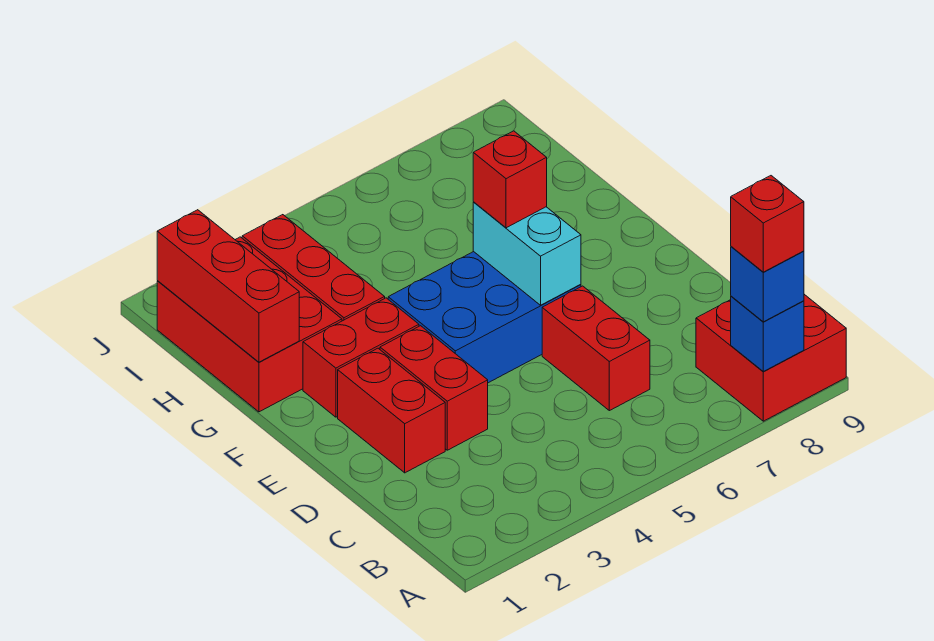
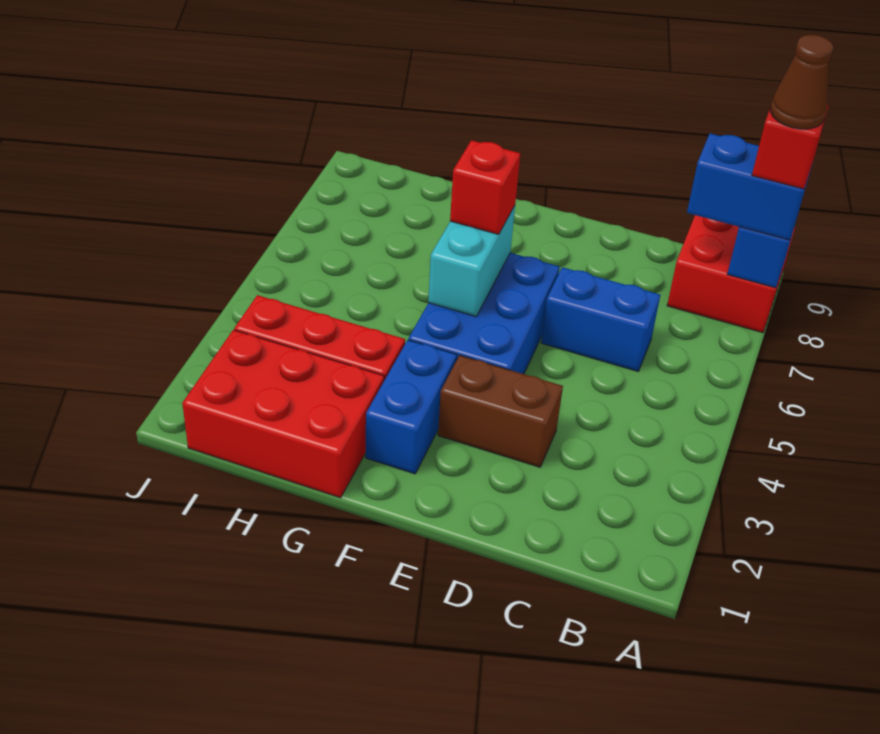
blue brick A8 level 3 -> blue brick A8:B8 level 3
none -> brown cone A8 level 5
red brick C6:D6 level 1 -> blue brick C6:D6 level 1
red brick D2:E2 level 1 -> none
red brick D3:E3 level 1 -> brown brick D3:E3 level 1
cyan brick E6:F6 level 2 -> cyan brick F5:F6 level 2
red brick F2:F3 level 1 -> blue brick F2:F3 level 1
red brick G1:I1 level 2 -> none

